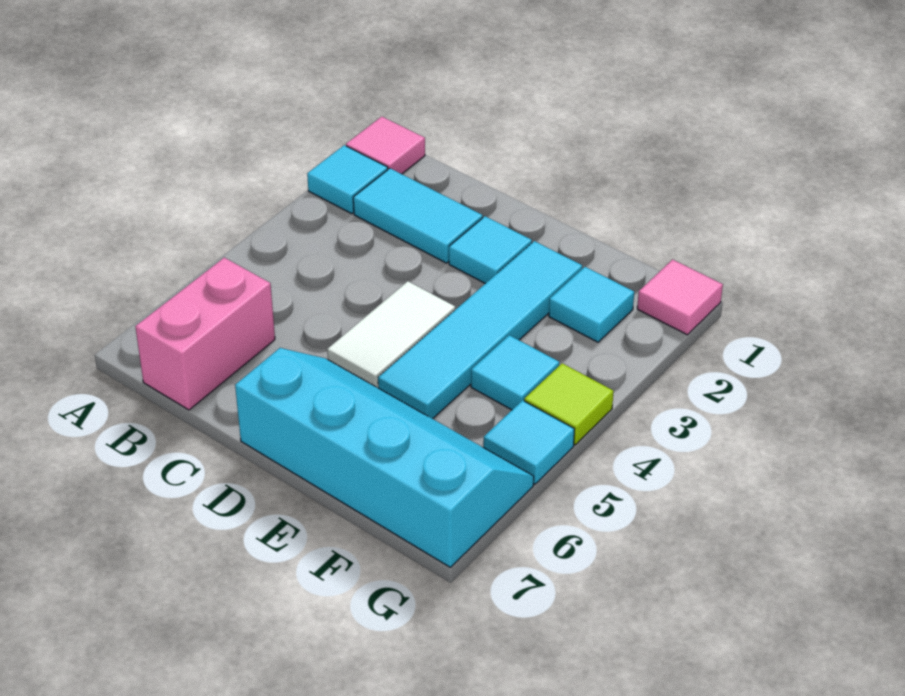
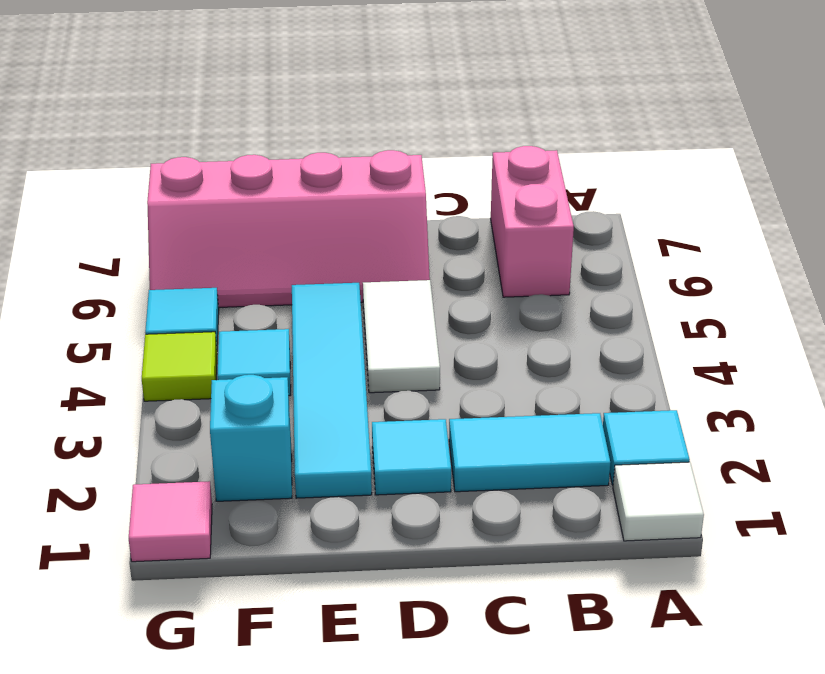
pink tile A1 level 1 -> white tile A1 level 1
cyan slope D6:G7 level 1 top 7 -> pink slope D6:G7 level 1 top 7
cyan tile F2 level 1 -> cyan brick F2 level 1

